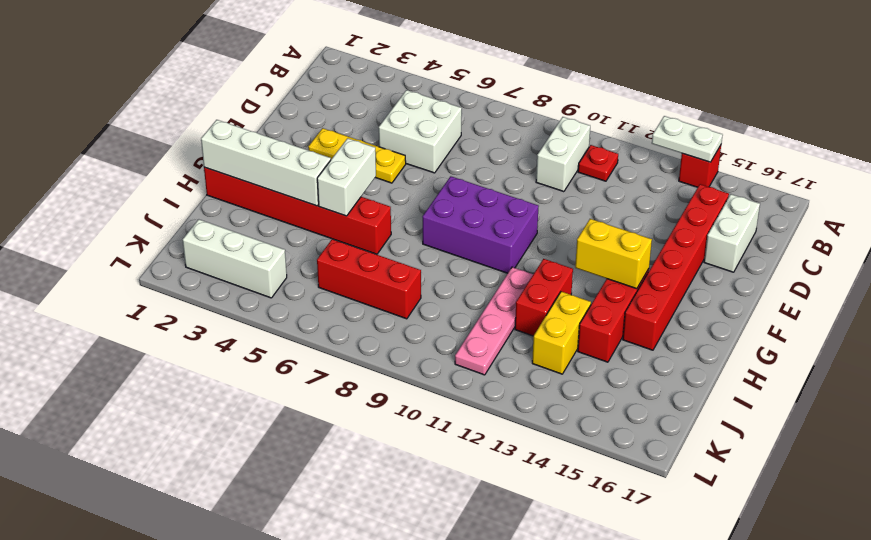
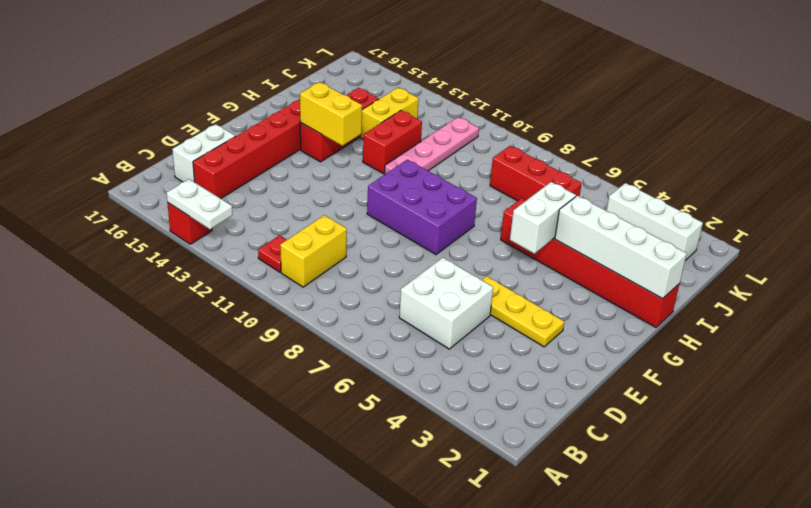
white brick B10:C10 level 1 -> yellow brick B10:C10 level 1

